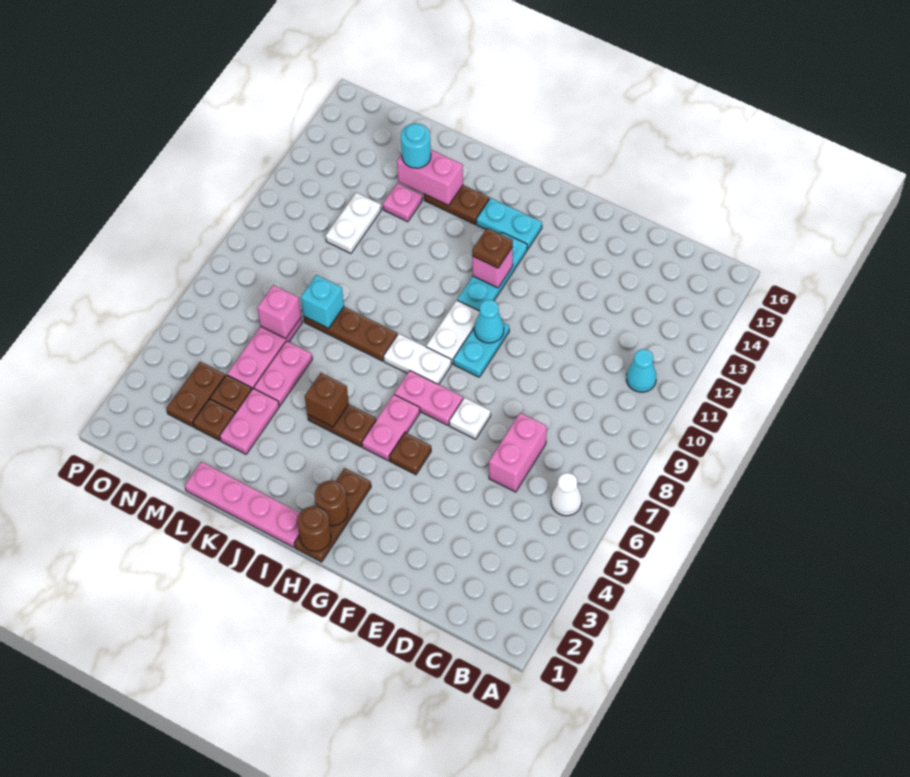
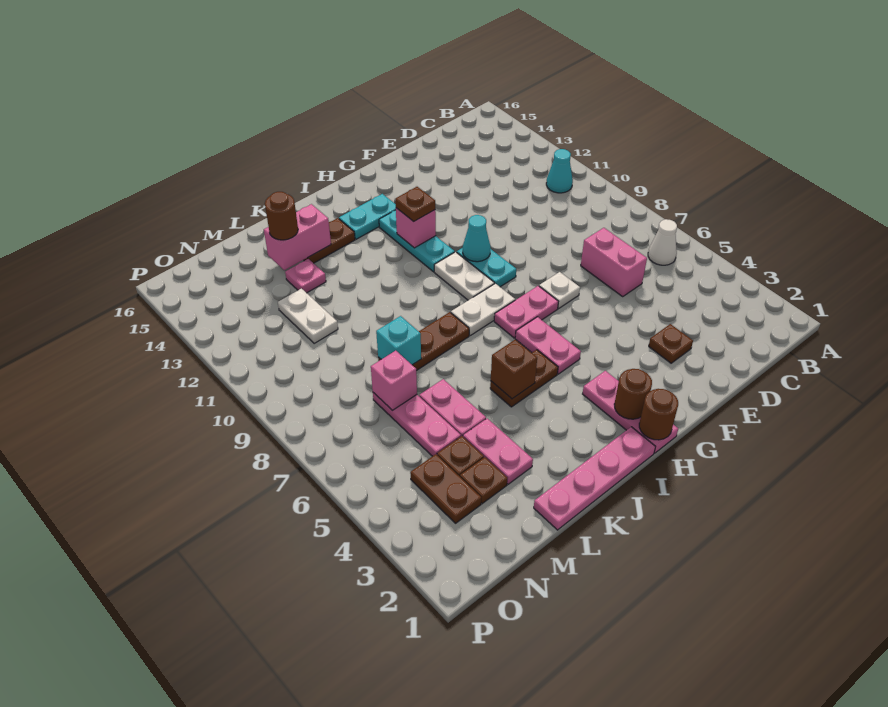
brown plate G5 level 1 -> brown plate E3 level 1
brown plate H1:H3 level 1 -> pink plate H1:H3 level 1
cyan round brick L14 level 3 -> brown round brick L14 level 3

